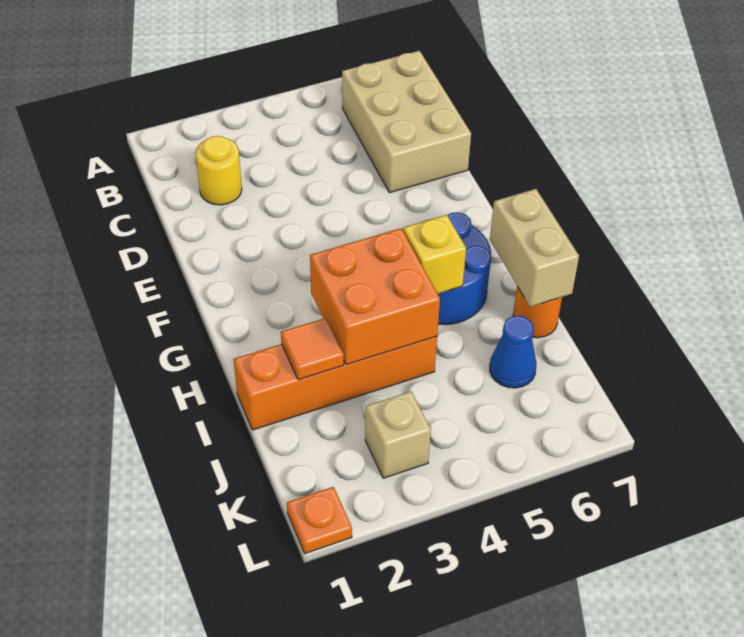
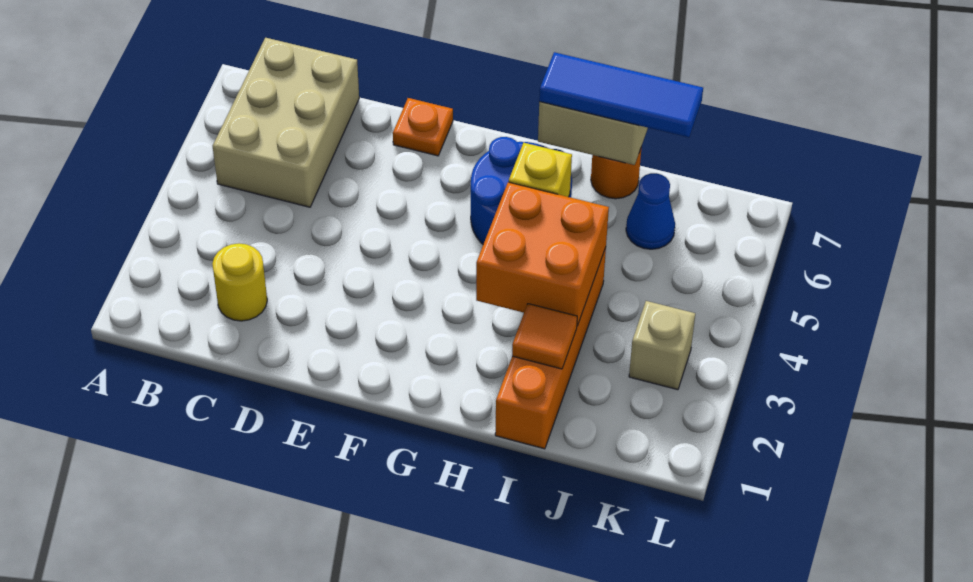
tan brick B6:D7 level 1 -> tan brick B5:C7 level 1
none -> blue tile H7:J7 level 3
orange plate L1 level 1 -> orange plate E7 level 1

